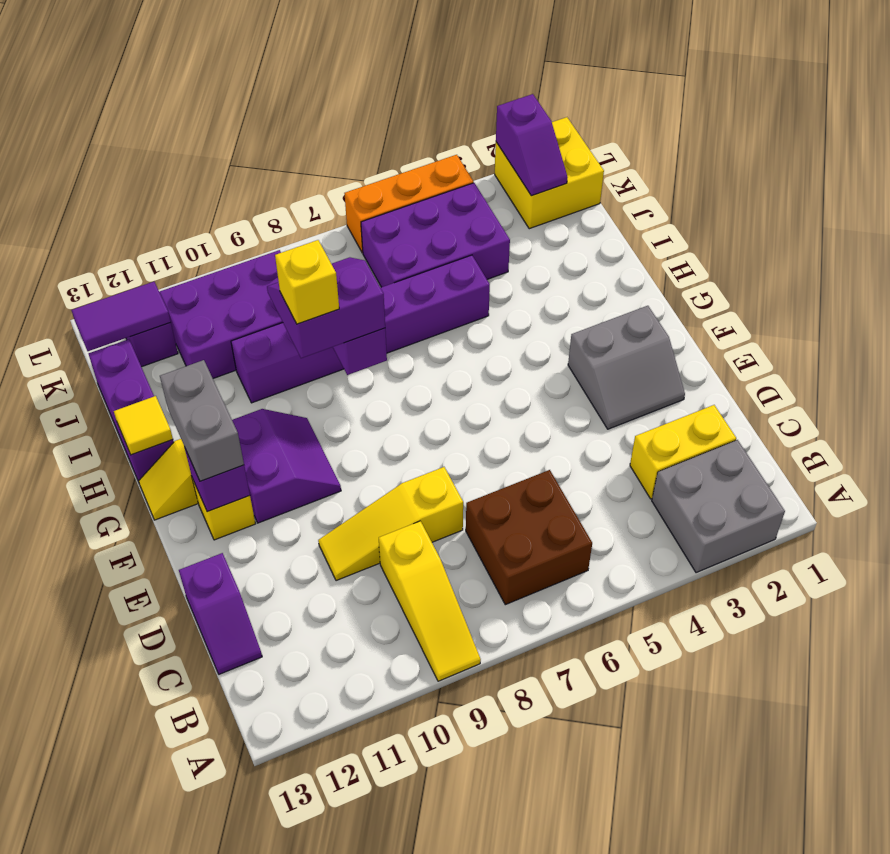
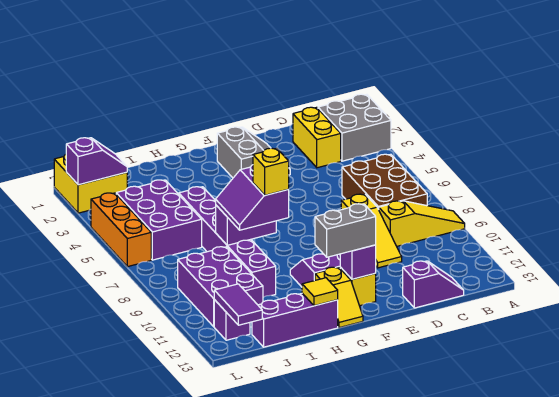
brown brick B6:C7 level 1 -> brown brick B6:C8 level 1

